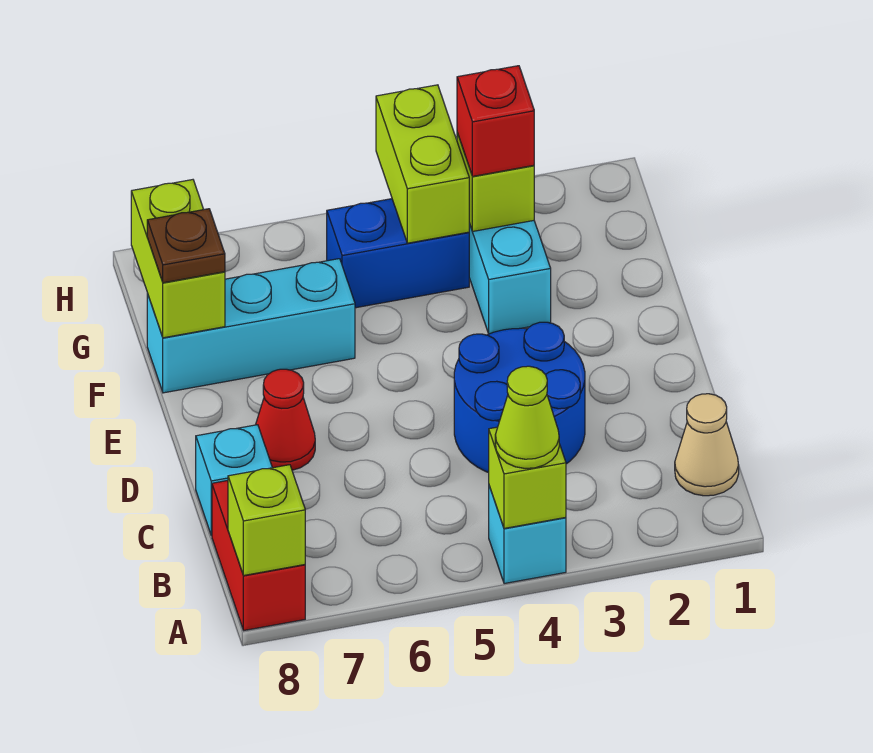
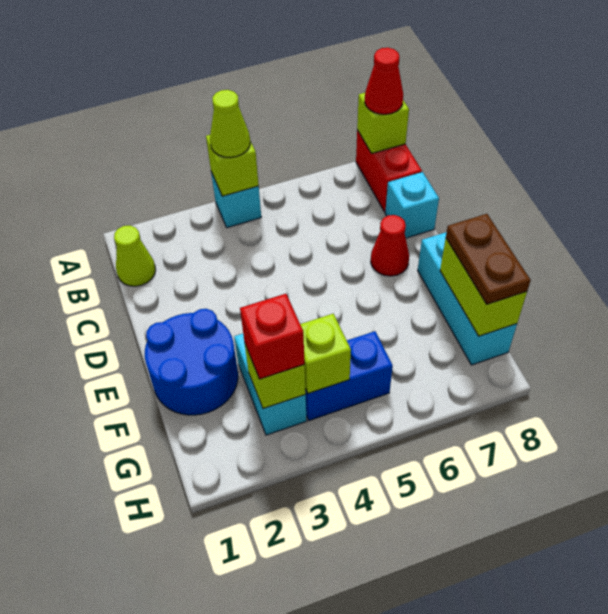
none -> red cone A8 level 3
tan cone B1 level 1 -> lime cone B1 level 1
blue round brick C3:D4 level 1 -> blue round brick E1:F2 level 1
cyan brick F6:F8 level 1 -> cyan brick E8:G8 level 1
brown plate F8 level 3 -> brown plate F8:G8 level 3
lime brick G4:H4 level 2 -> lime brick G4 level 2

